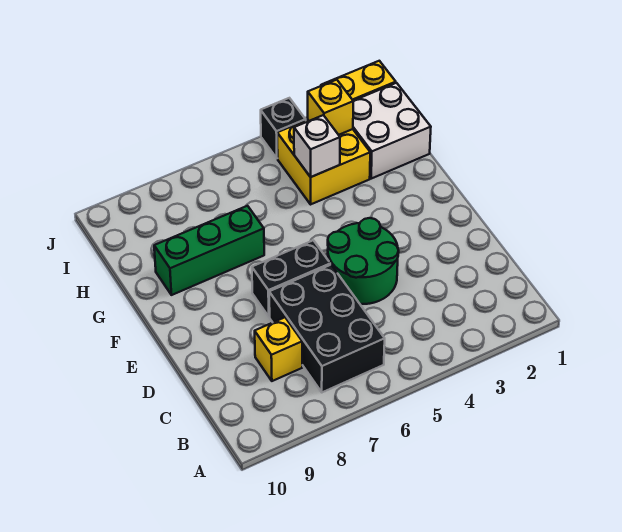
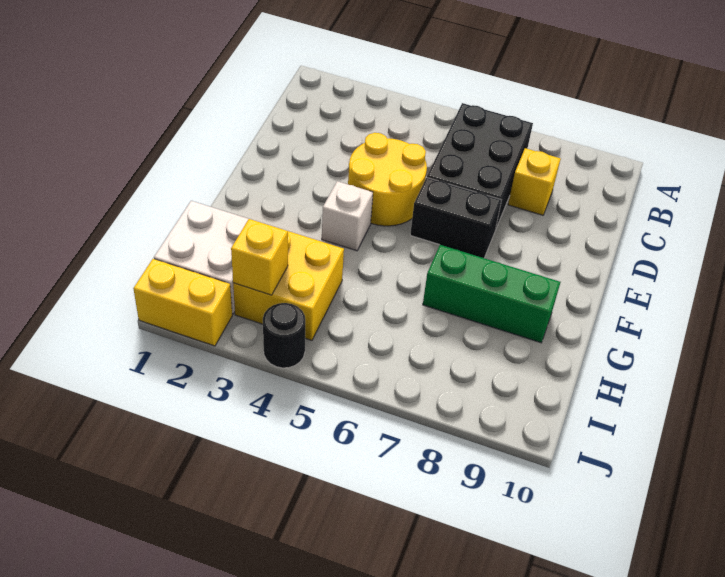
green round brick D4:E5 level 1 -> yellow round brick D4:E5 level 1
white brick H4 level 2 -> white brick F4 level 1
black brick J4 level 1 -> black round brick J4 level 1

